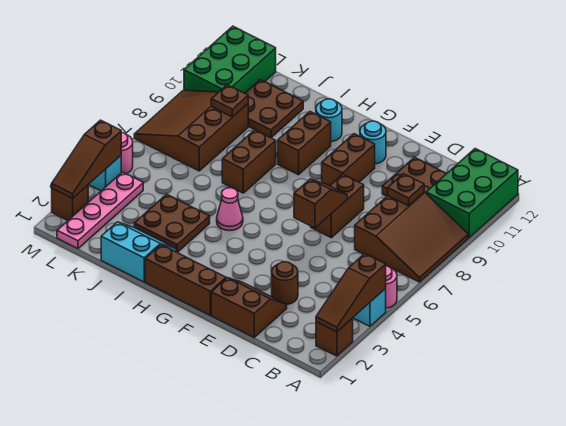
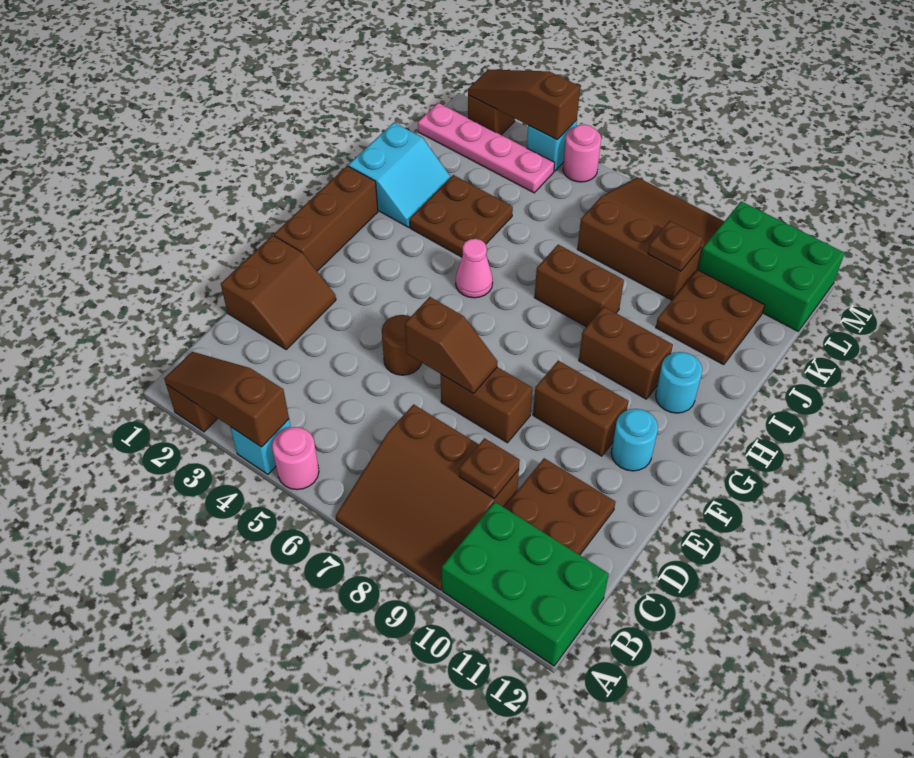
brown round brick D3 level 1 -> brown round brick E5 level 1

